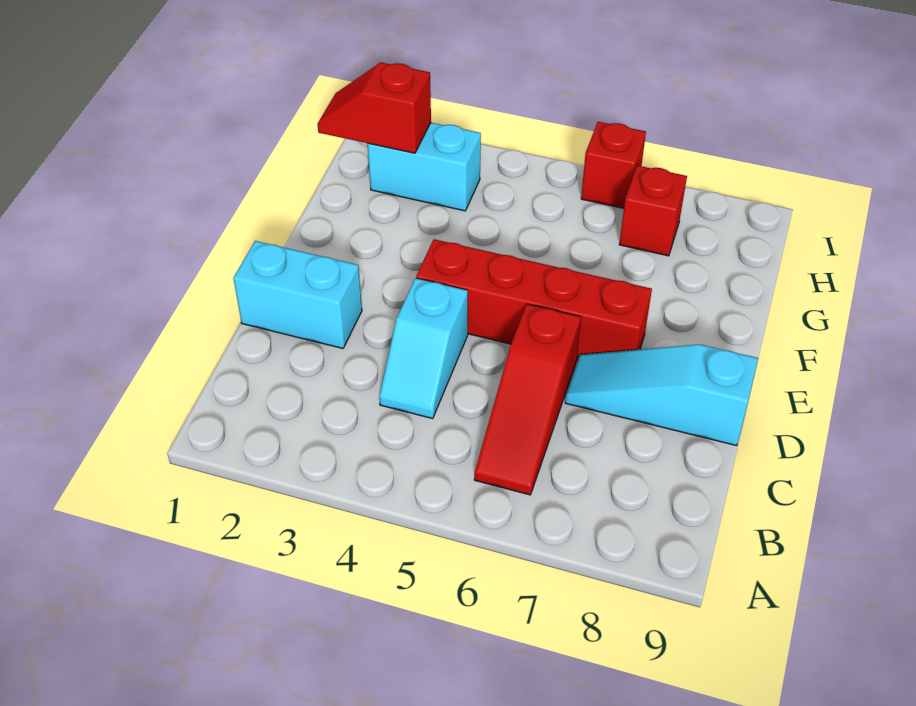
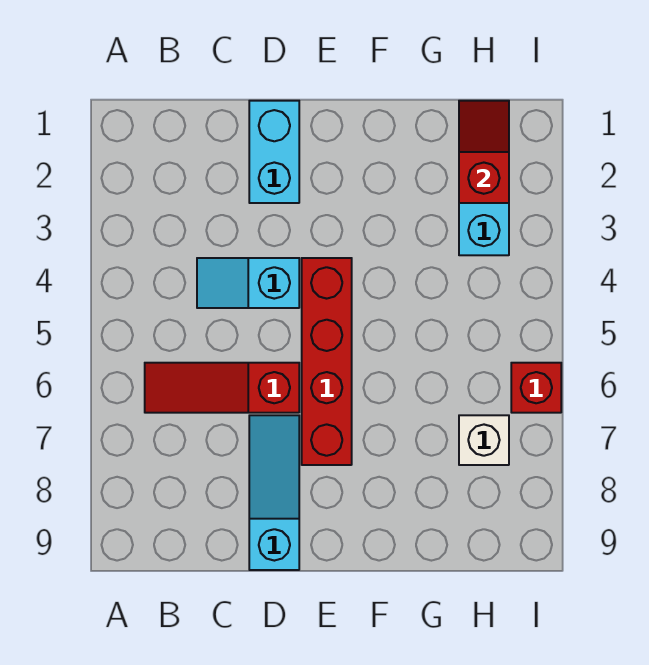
red brick H7 level 1 -> white brick H7 level 1

